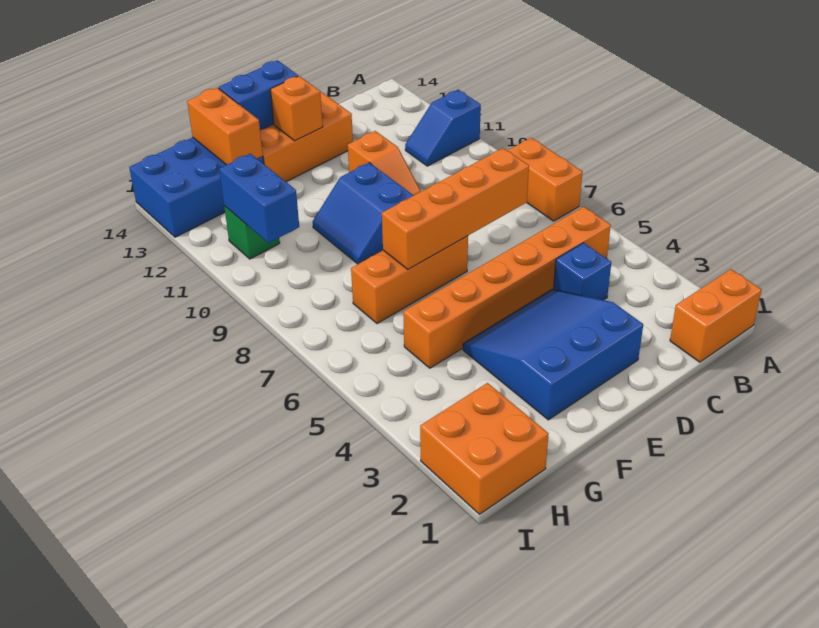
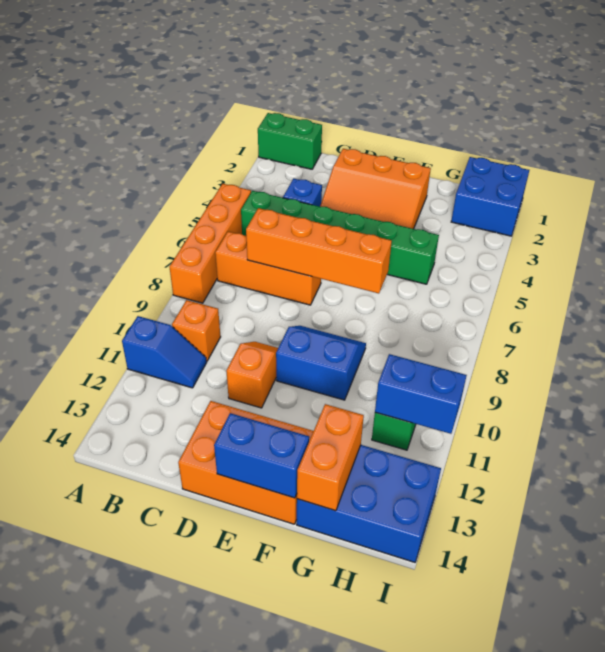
orange brick A1:B1 level 1 -> green brick A1:B1 level 1
orange brick A7:A8 level 1 -> orange brick A5:A8 level 1
orange brick B5:G5 level 1 -> green brick B5:G5 level 1
blue slope D2:F4 level 1 top 2 -> orange slope D2:F4 level 1 top 2
orange brick E7:G7 level 1 -> orange brick B7:D7 level 1
blue slope E9:F10 level 1 top E -> blue slope E9:F10 level 1 top 10
orange brick E13 level 2 -> orange brick B10 level 1
orange brick H1:I2 level 1 -> blue brick H1:I2 level 1
blue brick H10:H11 level 2 -> blue brick H11:I11 level 2

